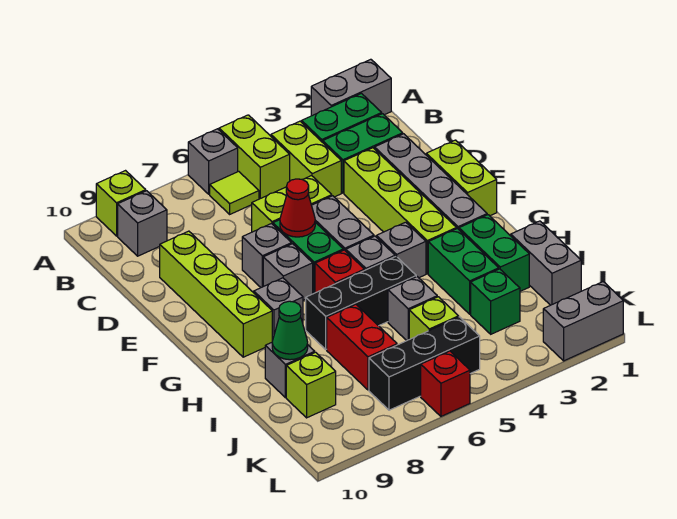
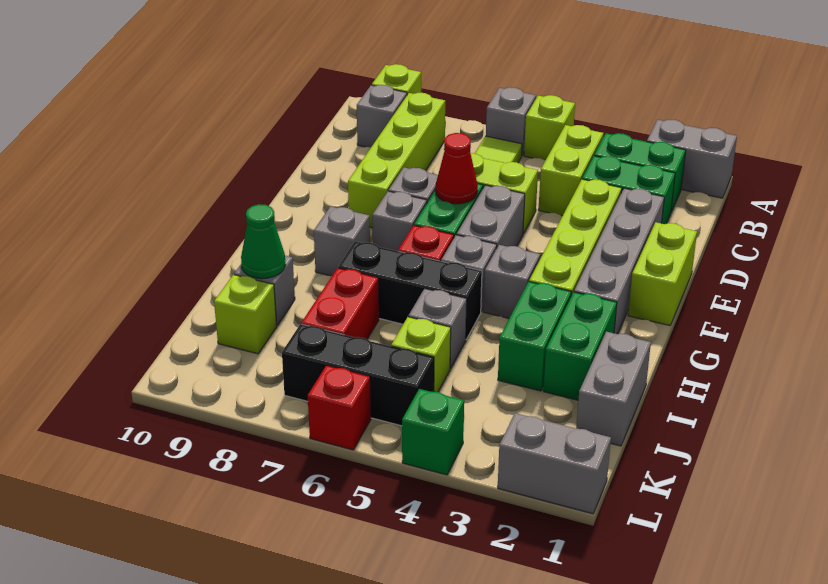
lime brick A5:B5 level 1 -> lime brick A5 level 1
lime brick D9:G9 level 1 -> lime brick B8:E8 level 1
green brick J3 level 1 -> green brick L4 level 1

